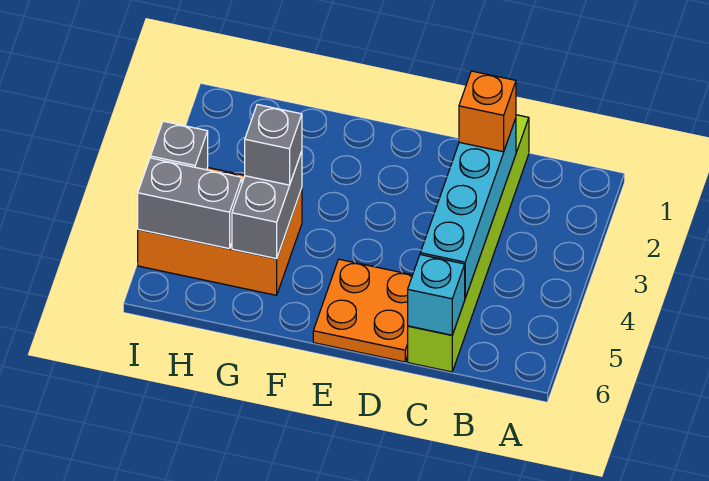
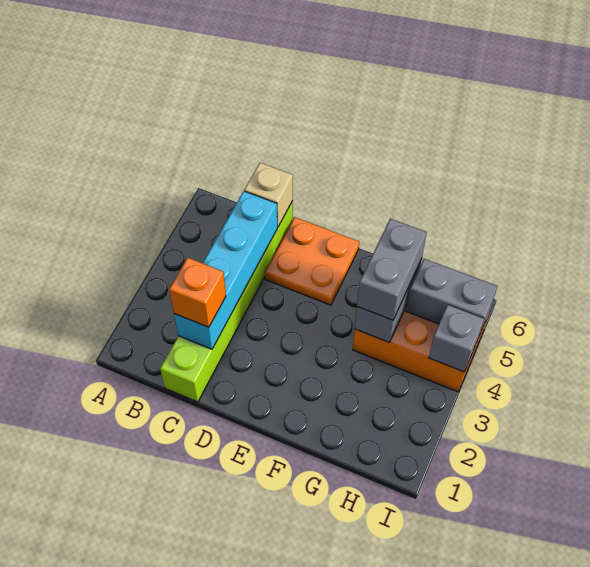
cyan brick C6 level 2 -> tan brick C6 level 2
grey brick G4 level 3 -> grey brick G4:G5 level 3

